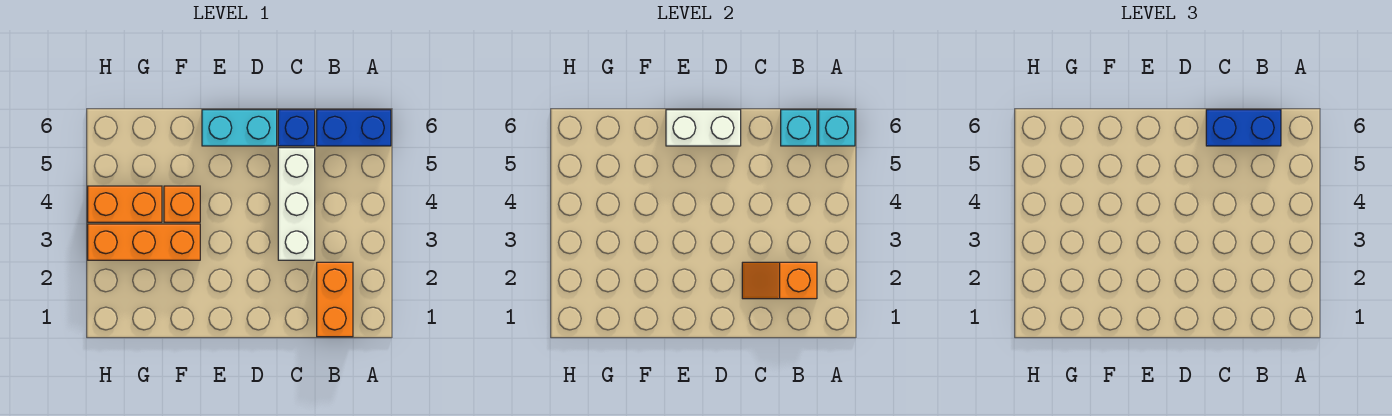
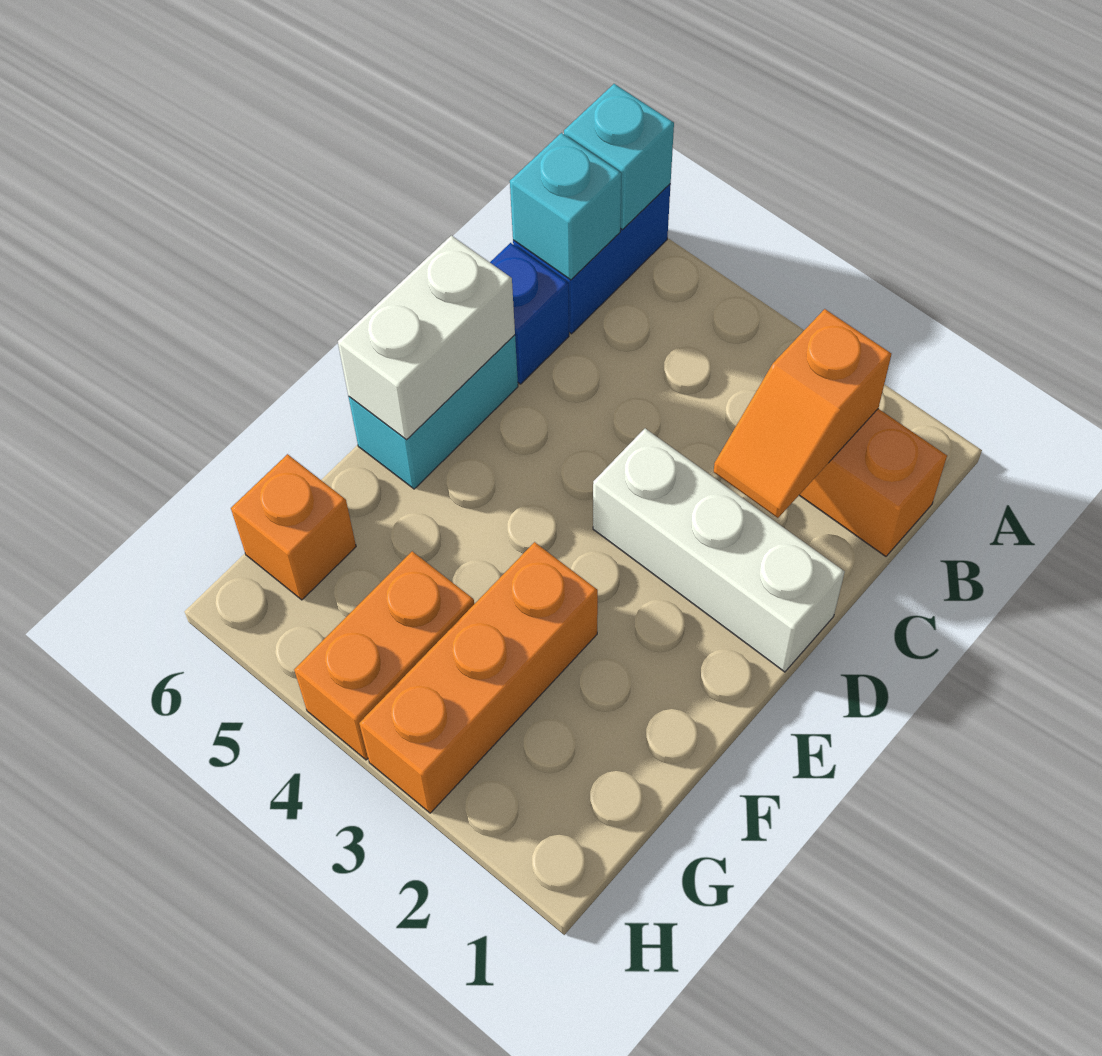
blue brick B6:C6 level 3 -> none
white brick C3:C5 level 1 -> white brick D1:D3 level 1
orange brick F4 level 1 -> orange brick G6 level 1

